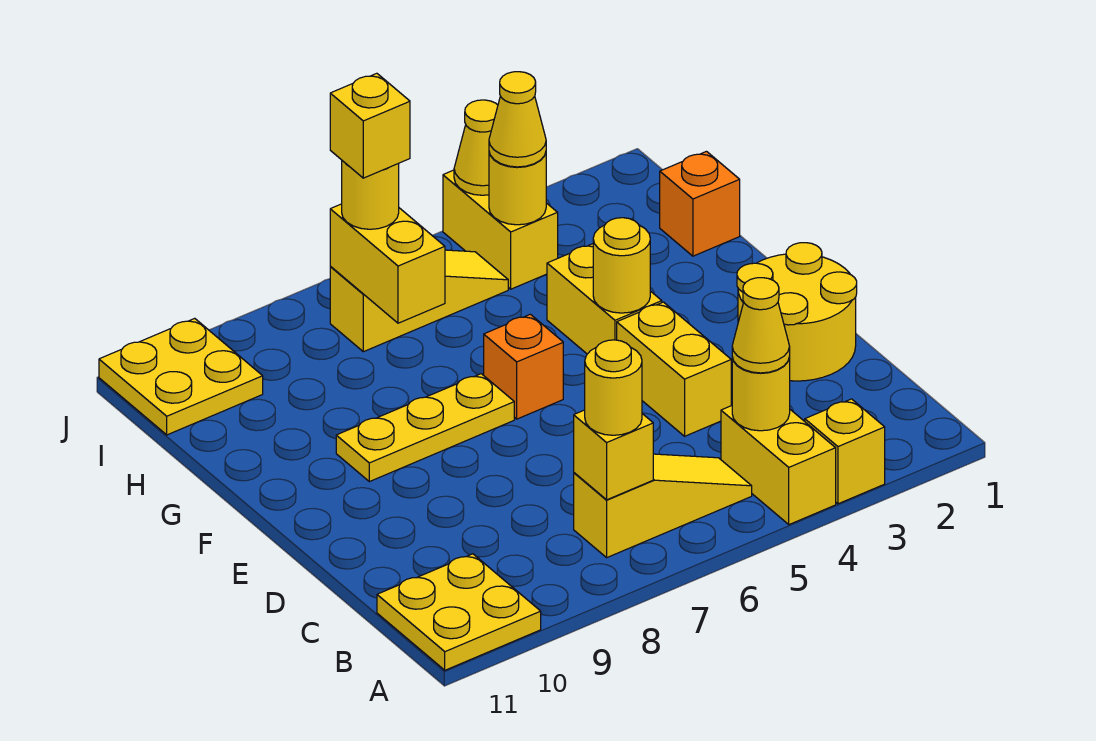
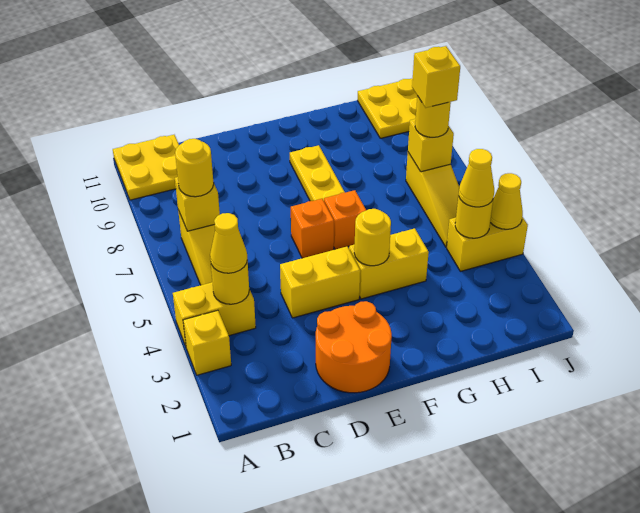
yellow round brick D1:E2 level 1 -> orange round brick D1:E2 level 1
orange brick H1 level 1 -> orange brick E6 level 1
yellow brick H7:I7 level 2 -> yellow brick I7 level 2

